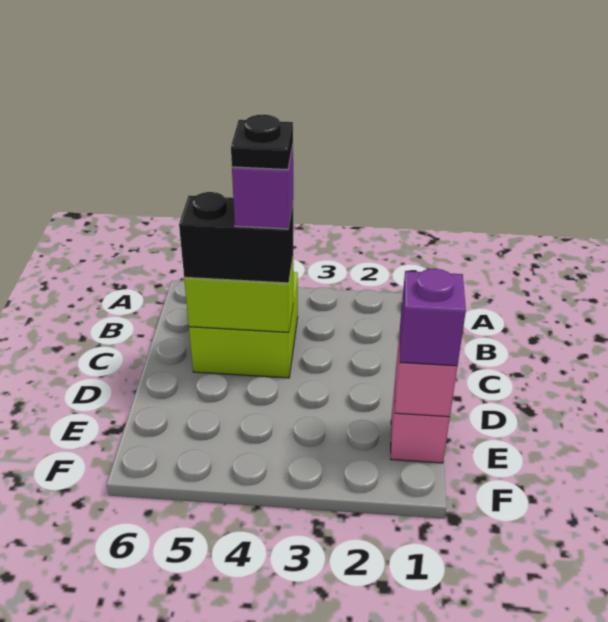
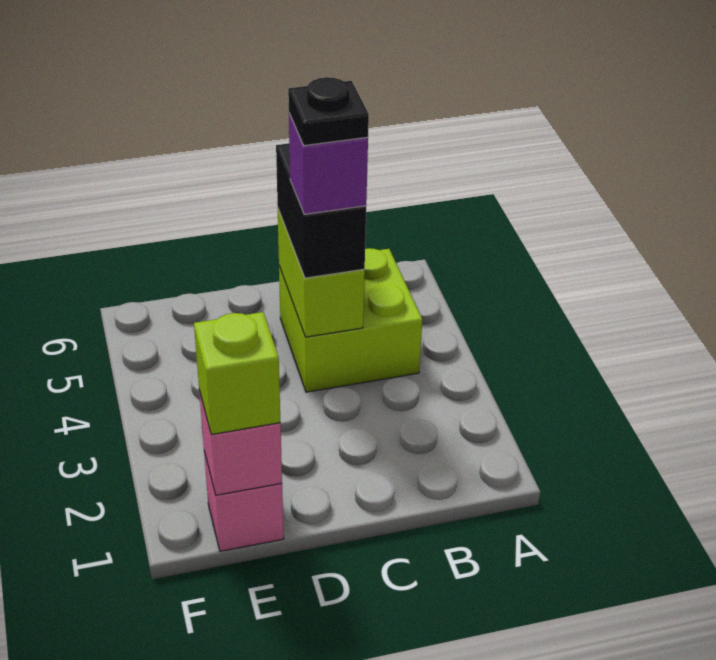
purple brick E1 level 3 -> lime brick E1 level 3

